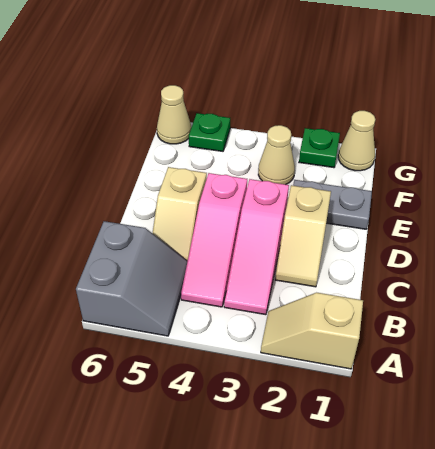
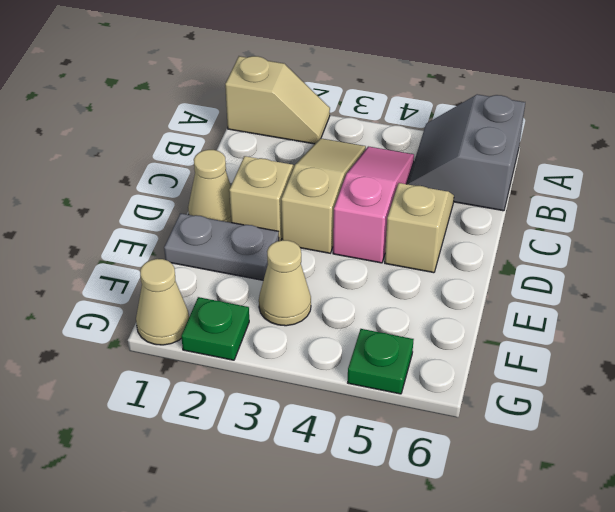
pink slope B3:D3 level 1 top D -> tan slope B3:D3 level 1 top D
tan cone G6 level 1 -> tan cone D1 level 1

